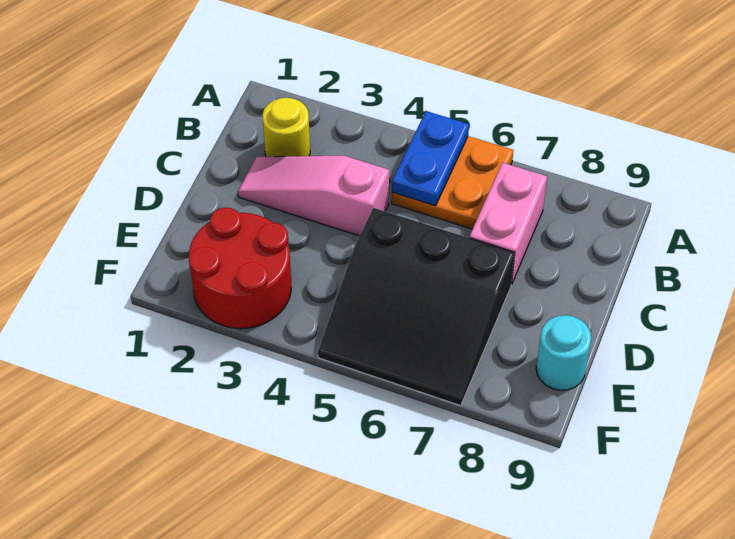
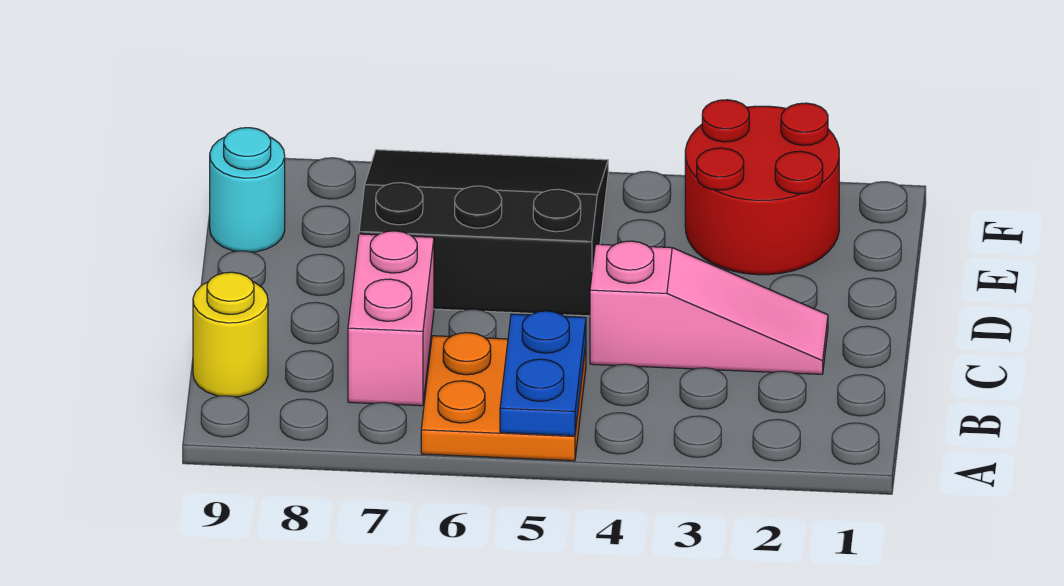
yellow round brick B2 level 1 -> yellow round brick B9 level 1

